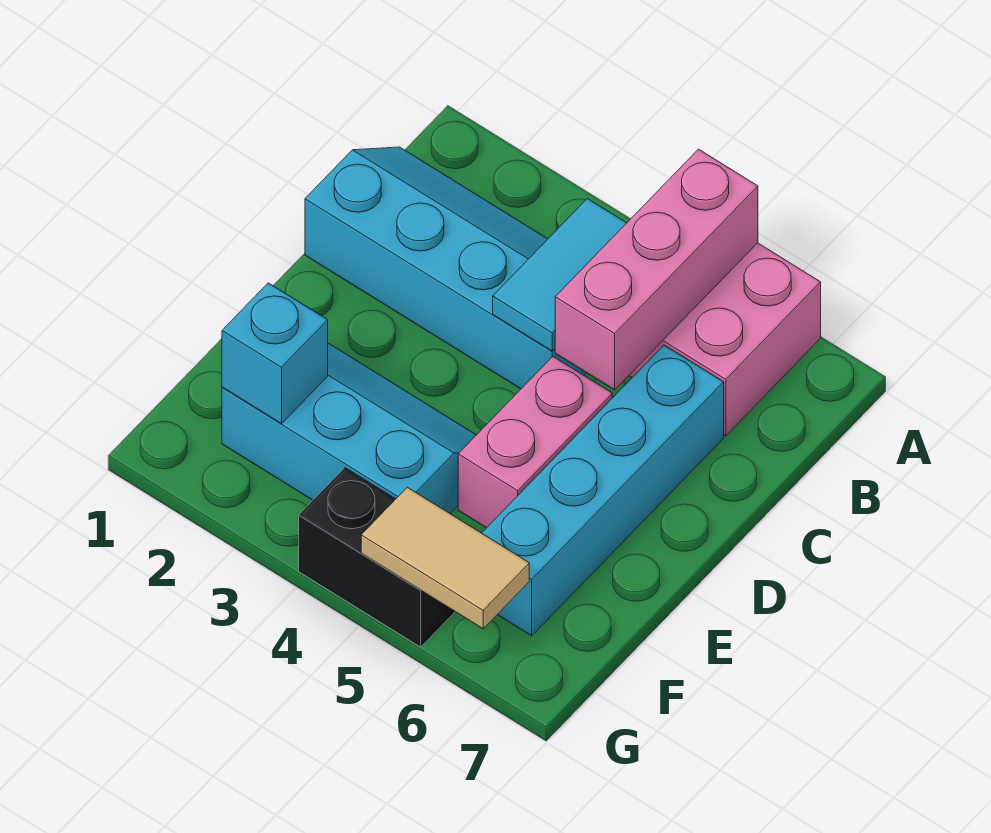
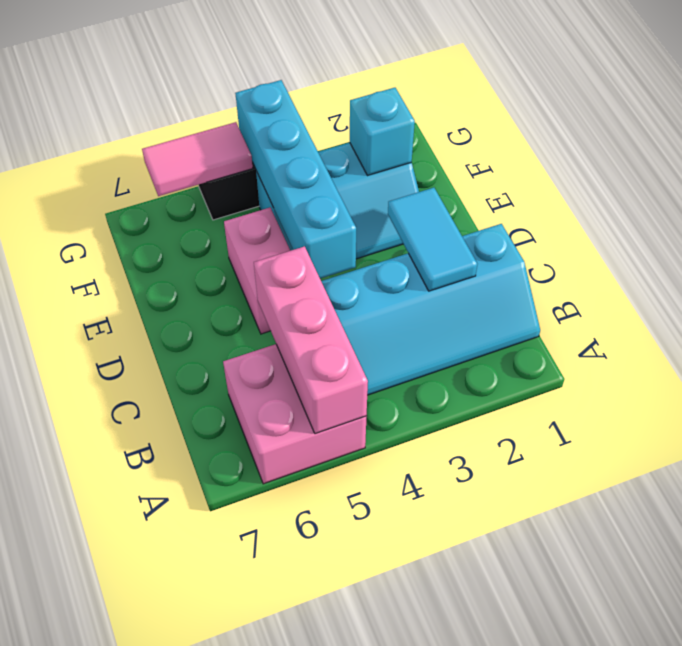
cyan tile B4:C4 level 2 -> cyan tile C2:D2 level 2
cyan brick C6:F6 level 1 -> cyan brick D4:G4 level 2
tan tile G5:G6 level 2 -> pink tile G5:G6 level 2

